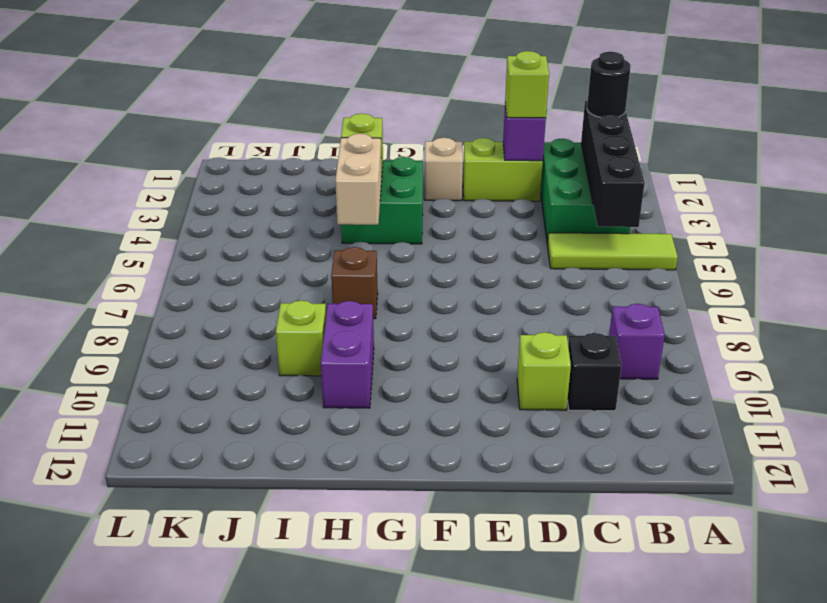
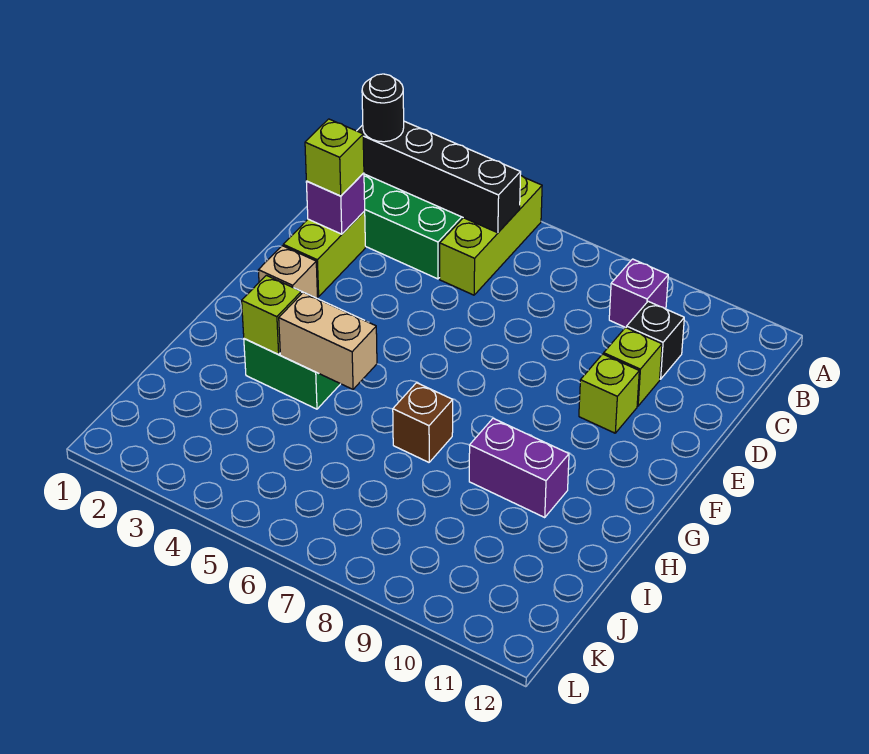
lime tile A5:C5 level 1 -> lime brick A5:C5 level 1
lime brick I9 level 1 -> lime brick E10 level 1

